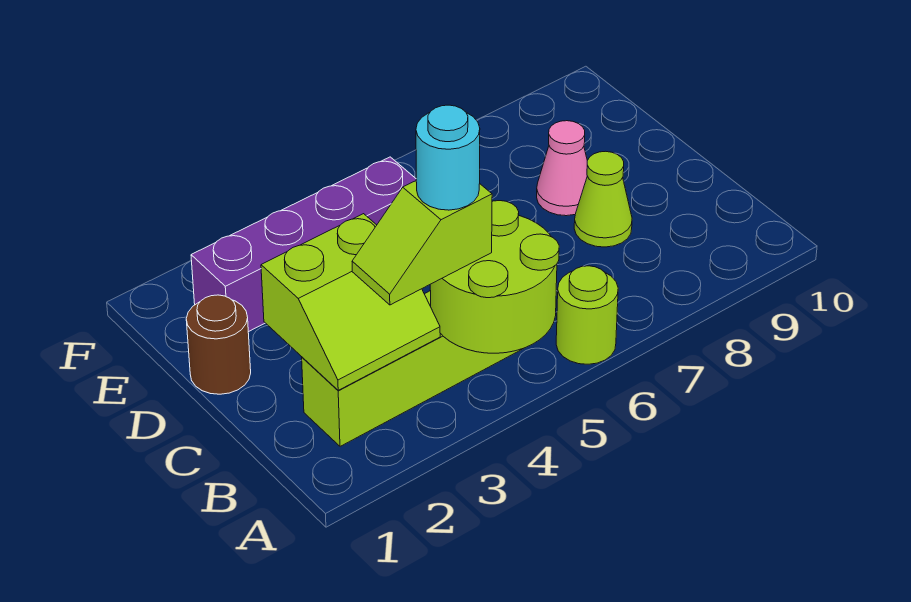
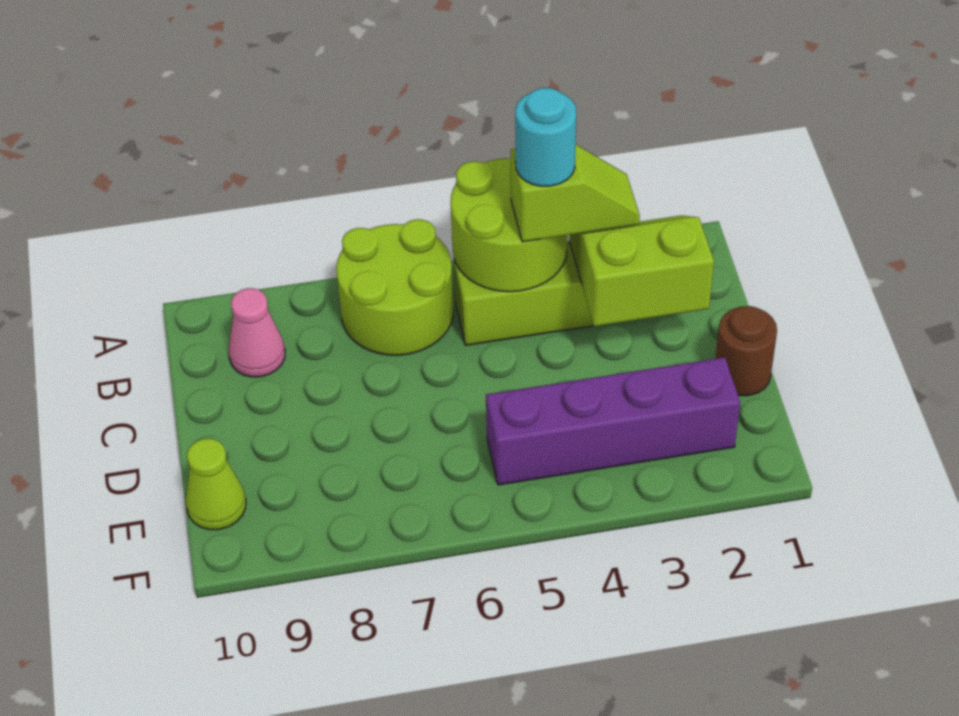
lime round brick A6 level 1 -> lime round brick A6:B7 level 1
lime cone C8 level 1 -> lime cone E10 level 1
pink cone D8 level 1 -> pink cone B9 level 1

